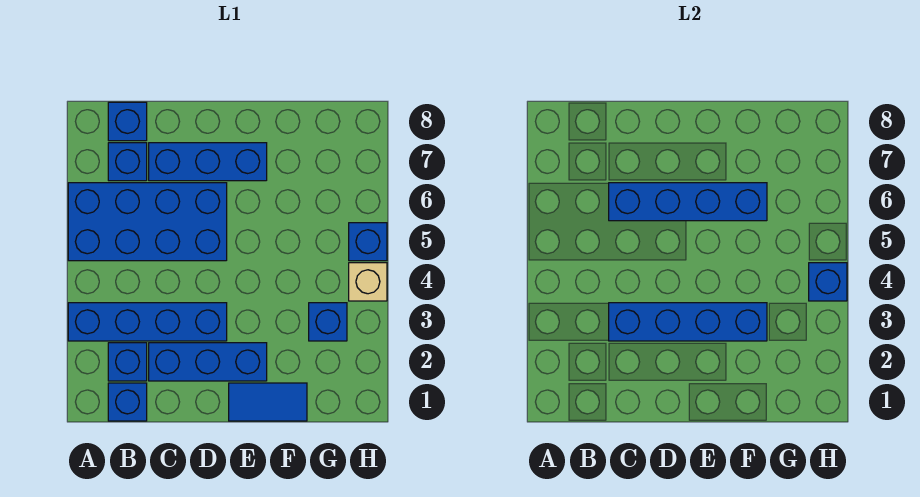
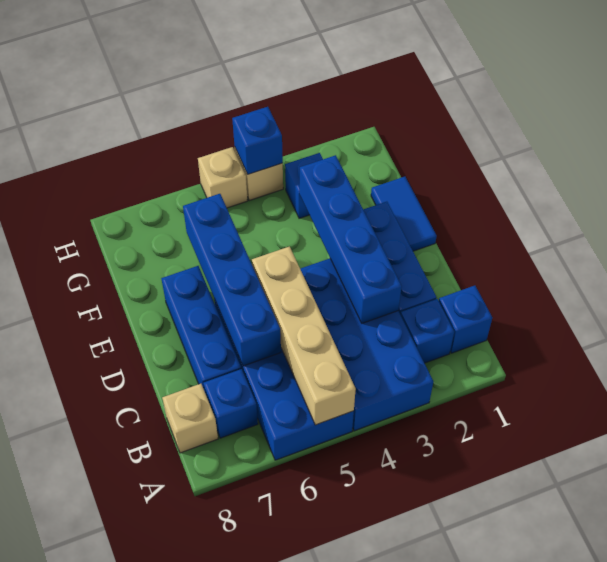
blue brick A3:D3 level 1 -> blue brick A3:D4 level 1
none -> tan brick A5:D5 level 2
blue brick B8 level 1 -> tan brick B8 level 1
blue brick H5 level 1 -> tan brick H5 level 1

